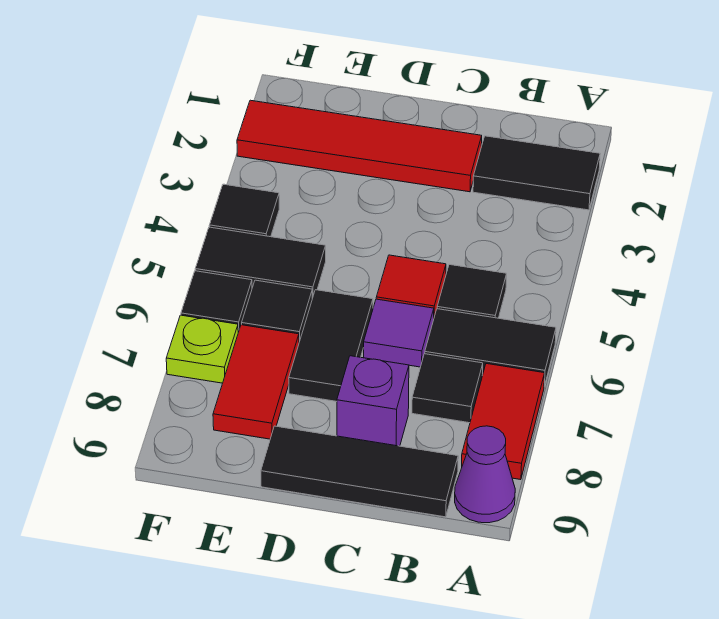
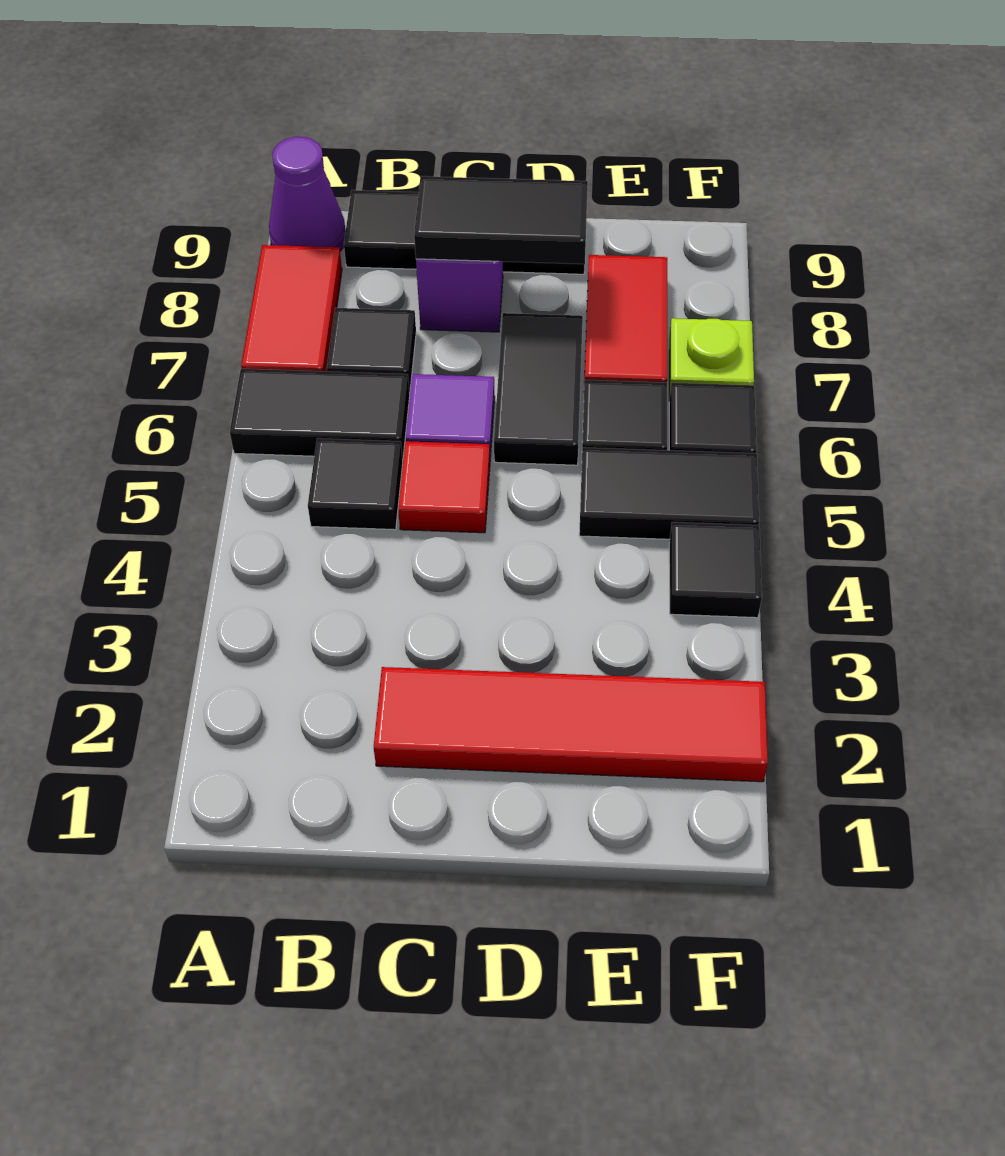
black tile A2:B2 level 1 -> black tile C8:D8 level 2

